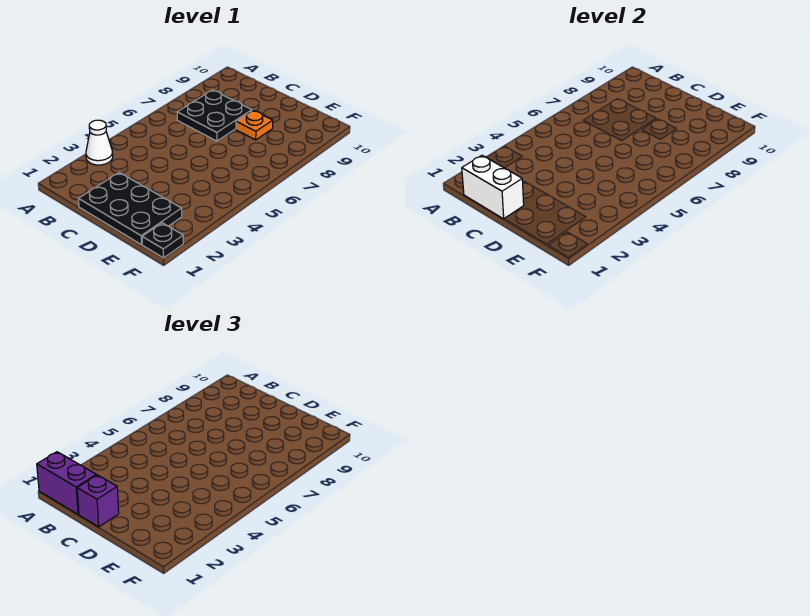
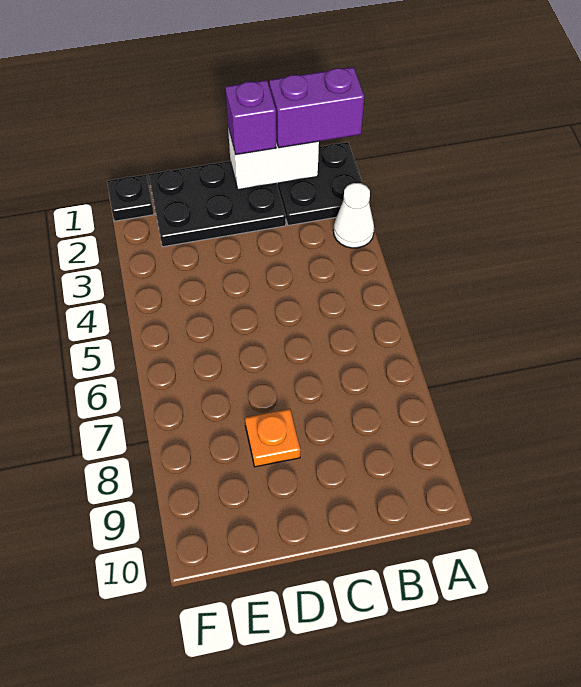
black plate B7:C8 level 1 -> black plate A1:B2 level 1

